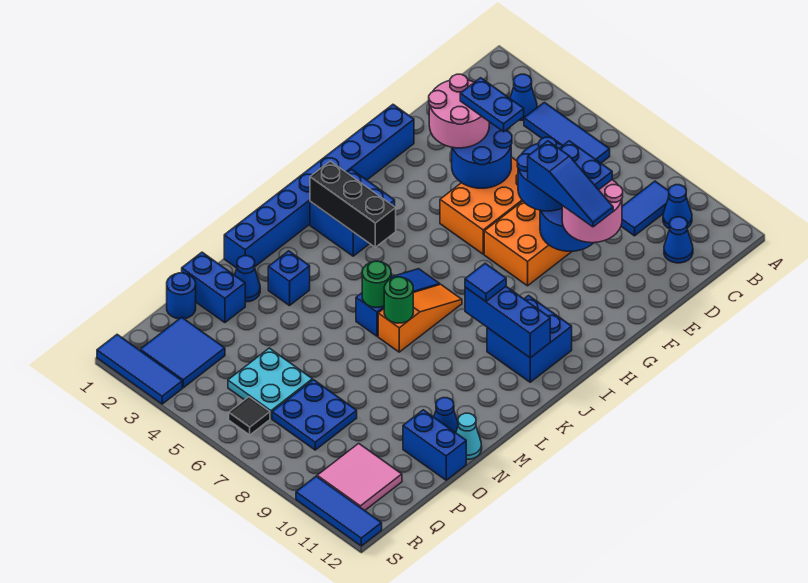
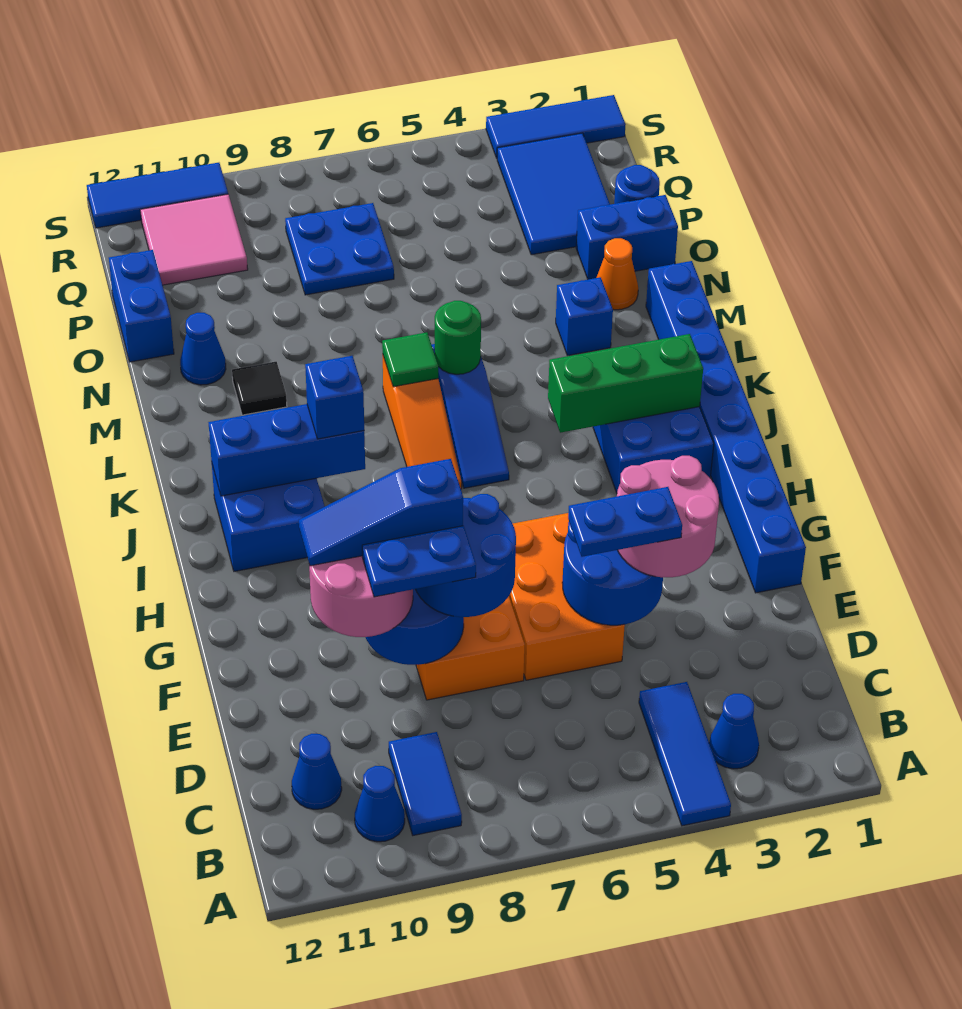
blue tile B4:B6 level 1 -> blue tile A4:C4 level 1
black brick J2:J4 level 2 -> green brick J2:J4 level 2
blue tile J9 level 3 -> blue brick J9 level 3
green round brick L7 level 2 -> green tile L7 level 2
blue cone N2 level 1 -> orange cone N2 level 1
cyan cone N12 level 1 -> none
blue brick O11:O12 level 1 -> blue brick O12:P12 level 1
cyan plate P5:Q6 level 1 -> none
blue tile Q2:R3 level 1 -> blue tile P2:R3 level 1
black tile R6 level 1 -> black tile M10 level 1

